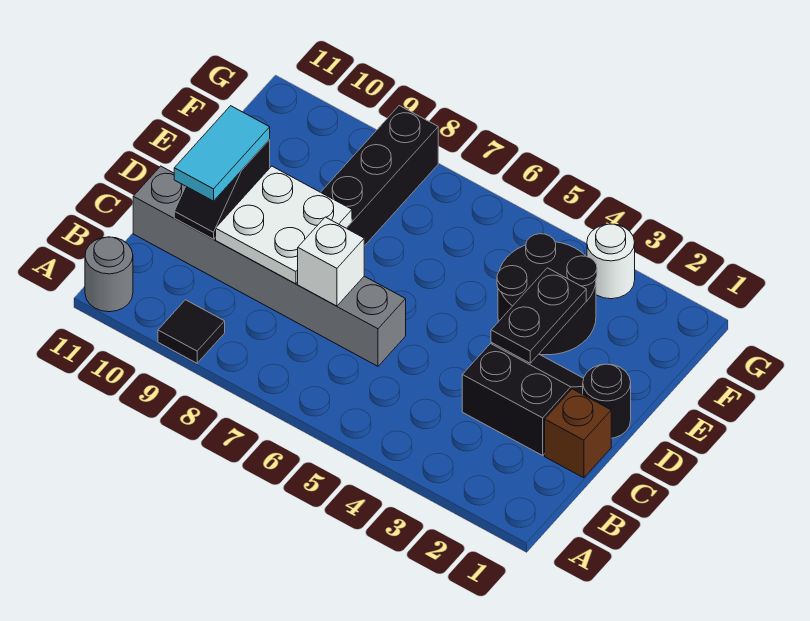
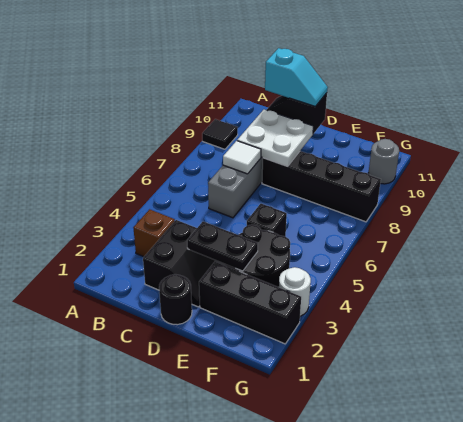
grey round brick A11 level 1 -> grey round brick G10 level 1
brown brick C1 level 1 -> brown brick B3 level 1
white brick C7 level 2 -> white tile C7 level 2
cyan tile C10:D10 level 3 -> cyan slope C10:D10 level 3 top C
none -> black brick E2:G2 level 1
none -> black brick E5 level 1

